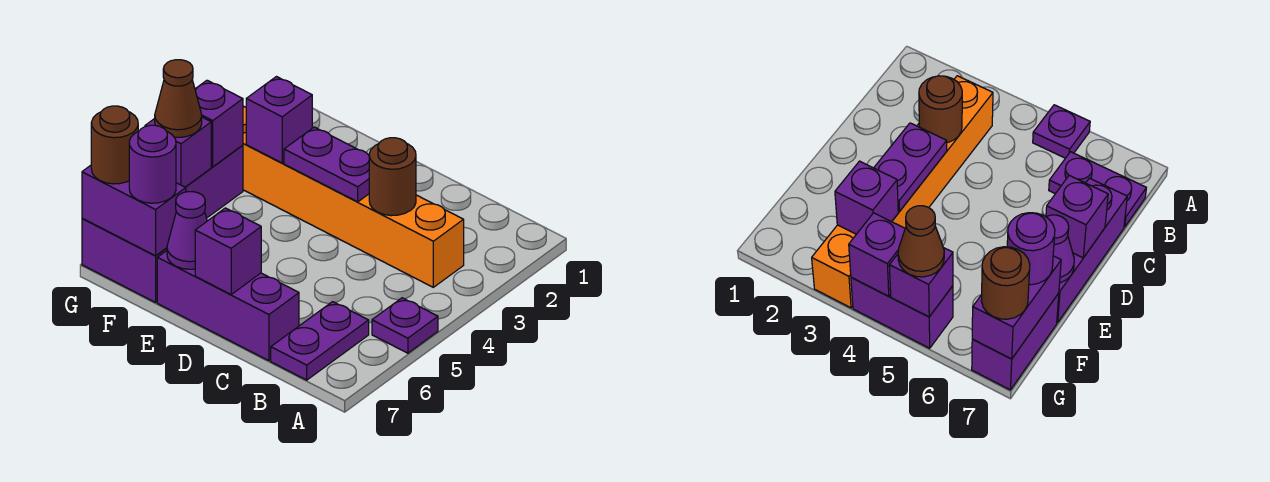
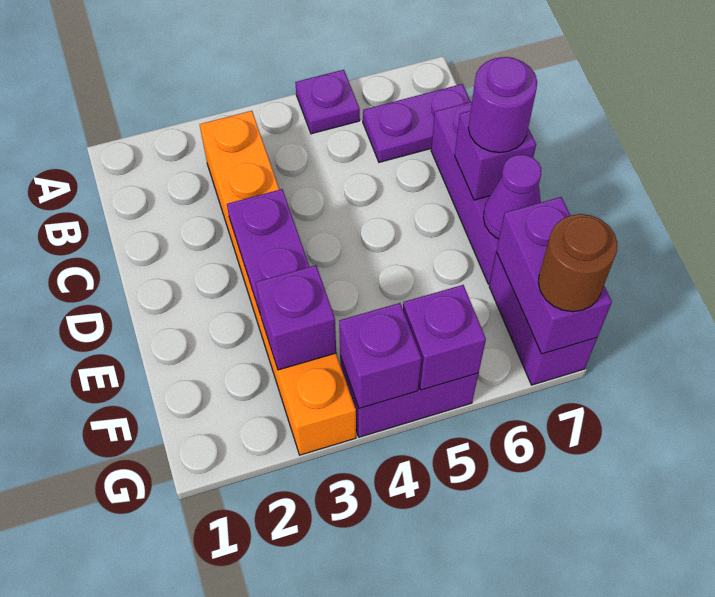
brown round brick C3 level 2 -> none
purple round brick F7 level 3 -> purple round brick D7 level 3
brown cone G5 level 3 -> none

